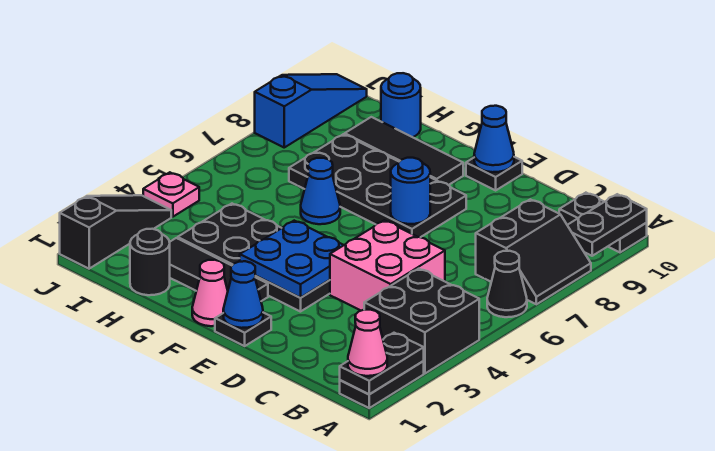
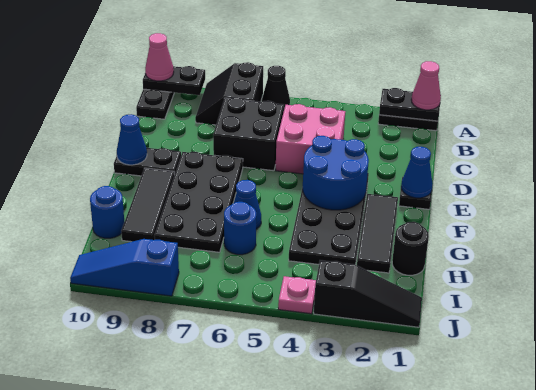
black brick A3:B4 level 1 -> black brick C6:D7 level 1
black slope A7:B8 level 1 top B -> black slope A7:B8 level 1 top 7
blue plate E3:F4 level 2 -> blue round brick E3:F4 level 2
blue round brick E7 level 2 -> blue round brick H6 level 1
black plate E10 level 1 -> black plate E9:E10 level 1
pink cone F1 level 1 -> pink cone A10 level 3
black slope J1:J3 level 1 top 1 -> black slope J1:J3 level 1 top 3

